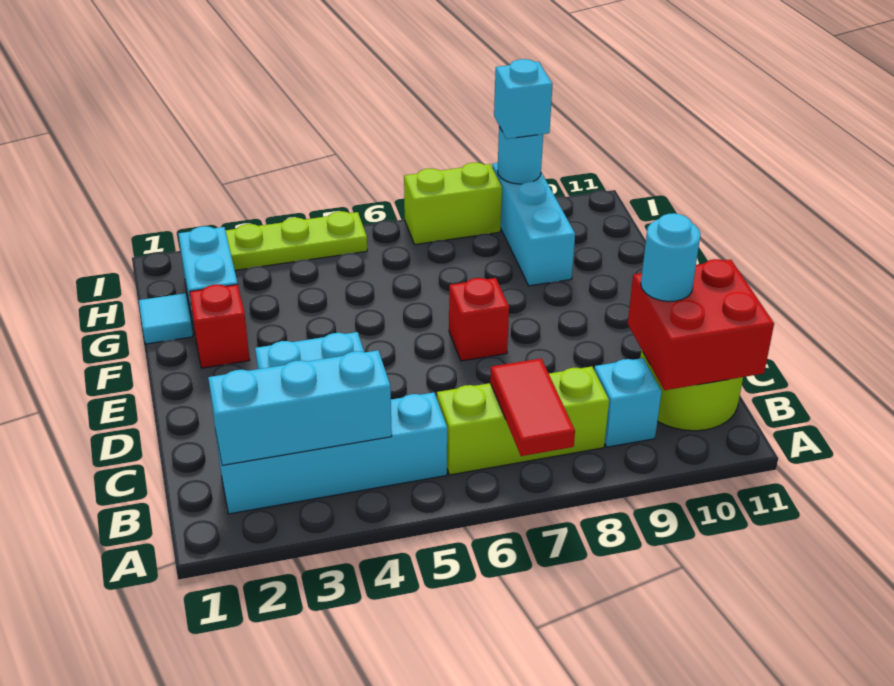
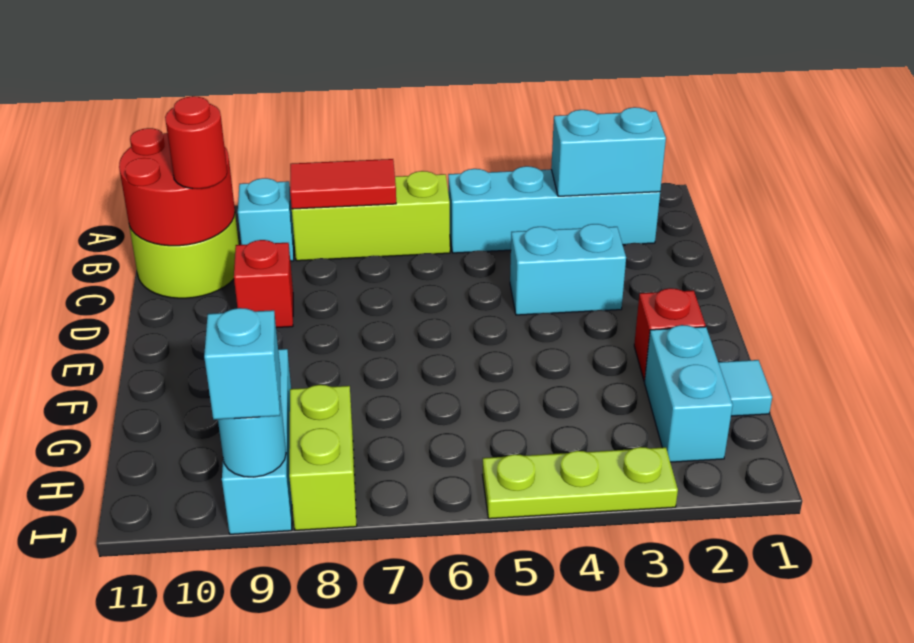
red tile A7:B7 level 2 -> red tile B7:B8 level 2
cyan brick B2:B4 level 2 -> cyan brick B2:B3 level 2
red brick B10:C11 level 2 -> red round brick B10:C11 level 2
cyan round brick C10 level 3 -> red round brick C10 level 3
red brick E7 level 1 -> red brick D9 level 1
lime brick I7:I8 level 1 -> lime brick H8:I8 level 1

